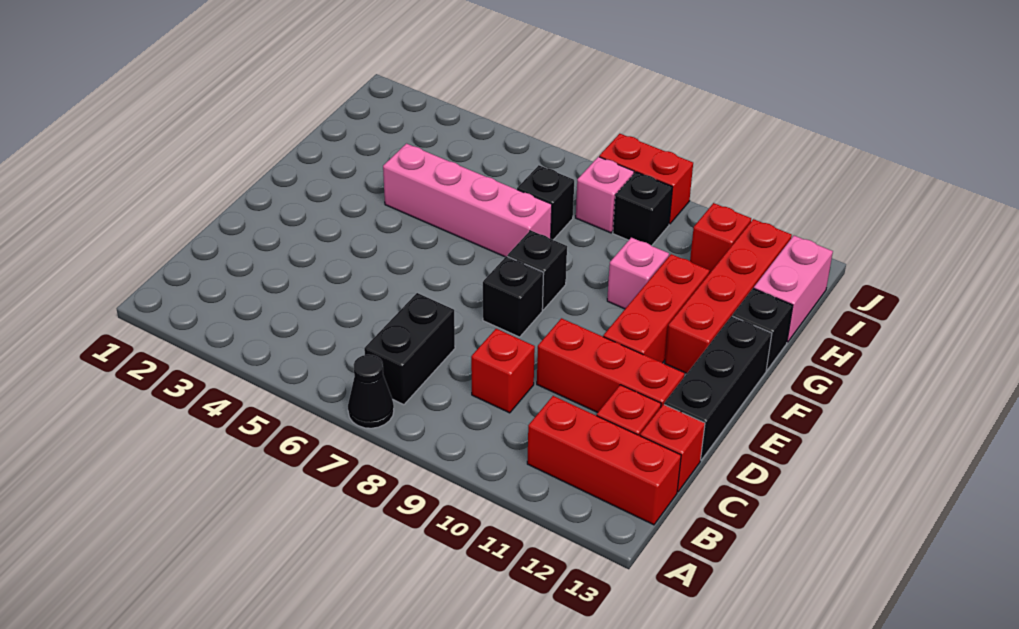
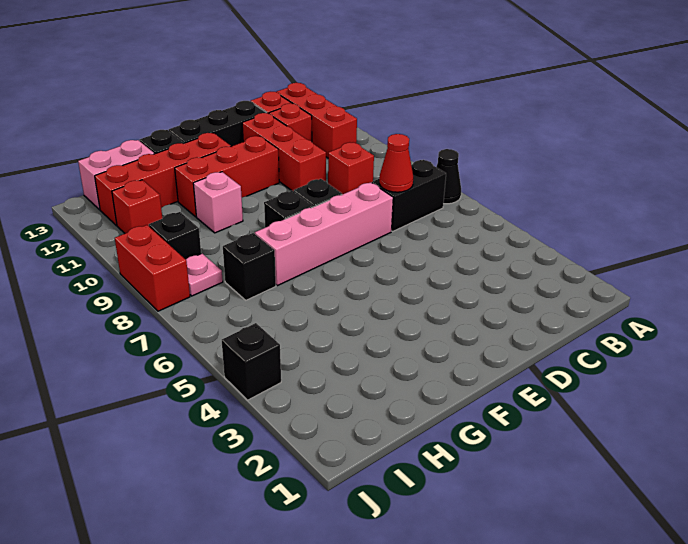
none -> red cone C7 level 2
pink brick G4:G7 level 1 -> pink brick D7:G7 level 1
pink brick I8 level 1 -> pink plate I8 level 1
none -> black brick J4 level 1

